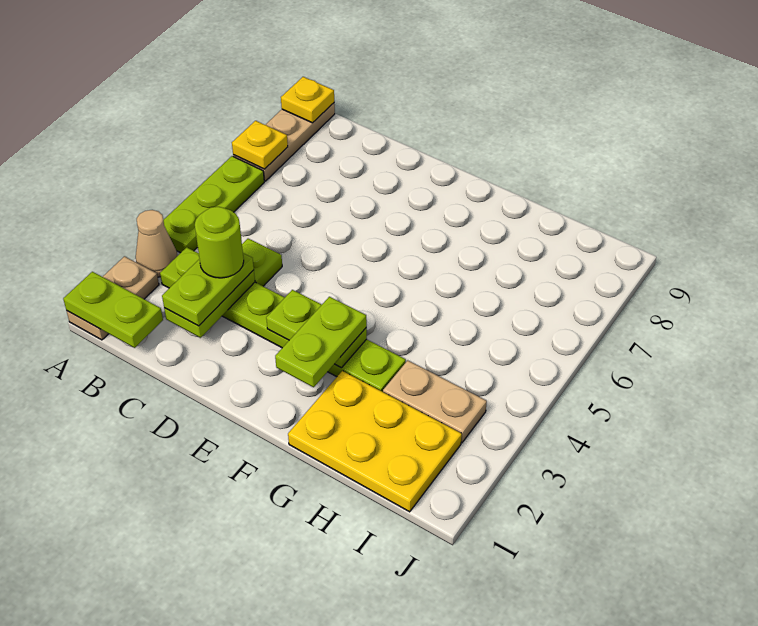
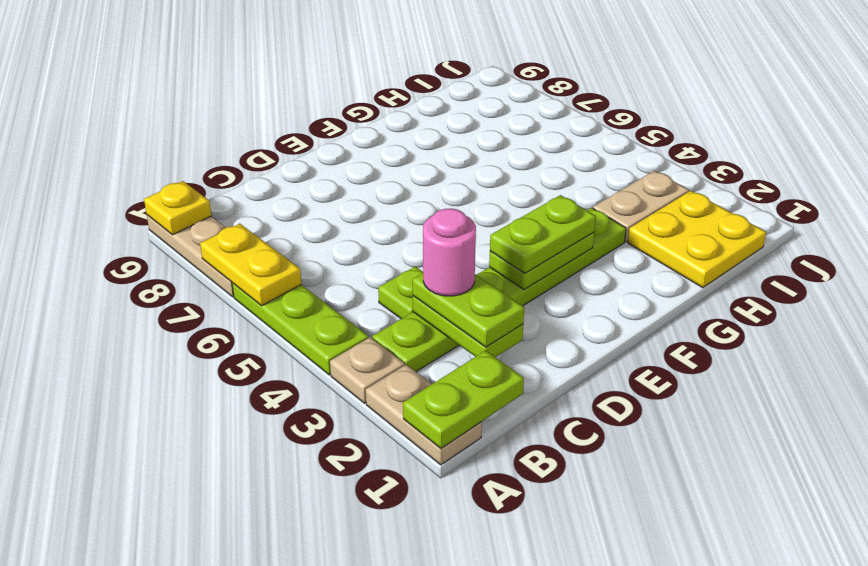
tan cone A3 level 1 -> tan plate A3 level 1
yellow plate A7 level 2 -> yellow plate A6:A7 level 2
lime round brick C3 level 4 -> pink round brick C3 level 4
lime plate F2:F3 level 3 -> lime plate E3:F3 level 3
yellow plate G1:I2 level 1 -> yellow plate H1:I2 level 1

